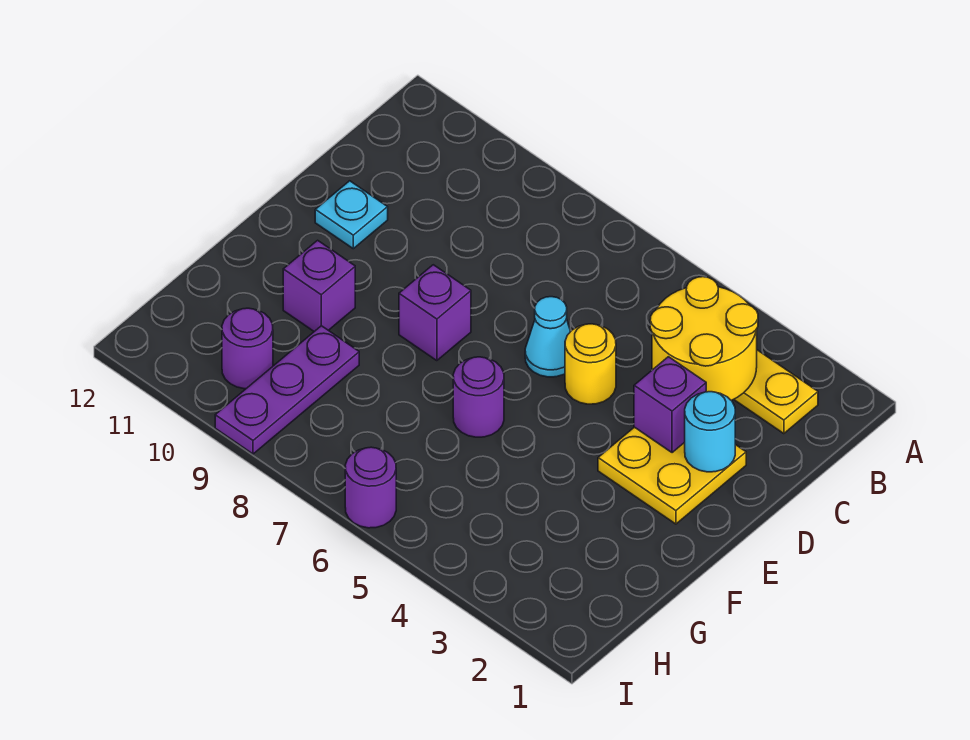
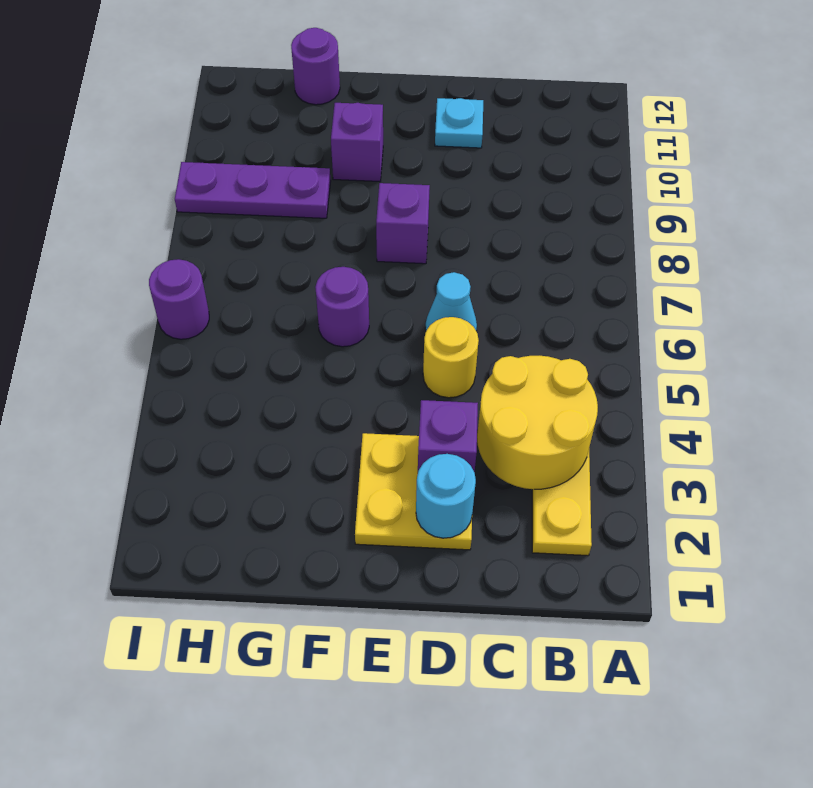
purple round brick H10 level 1 -> purple round brick G12 level 1

